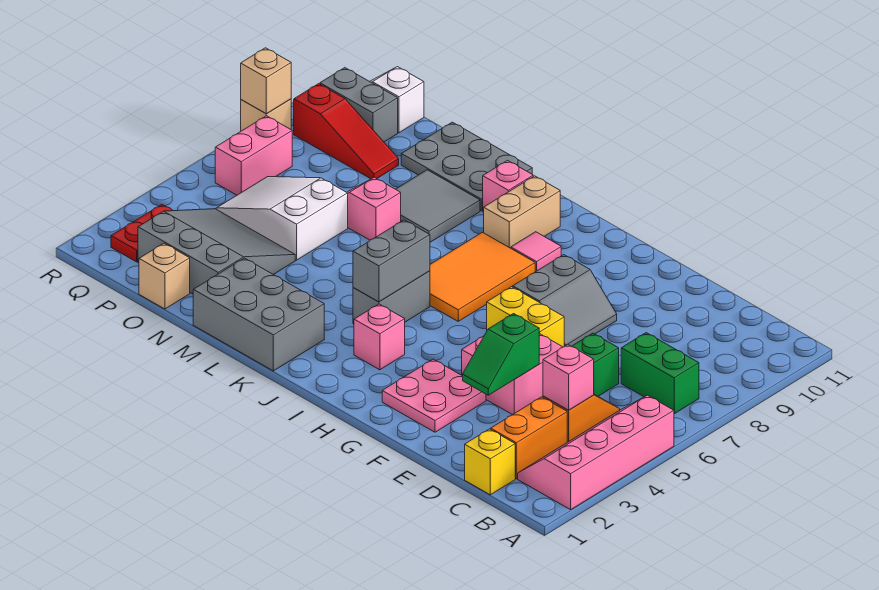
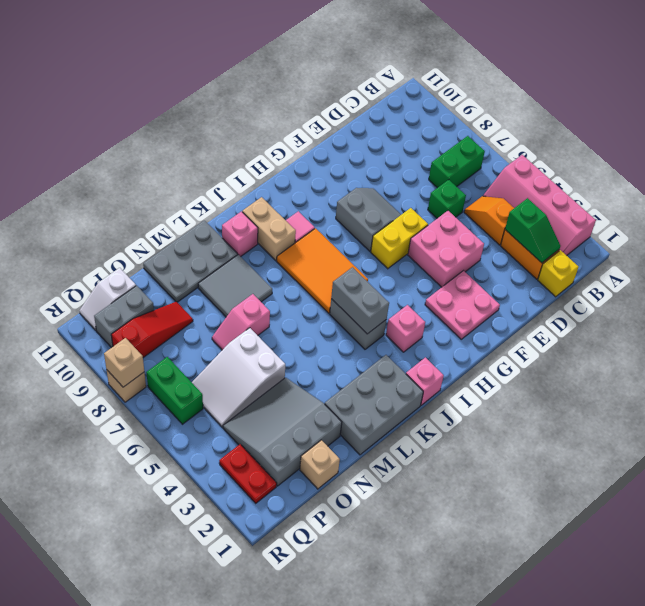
pink brick C4 level 2 -> pink brick J1 level 1
green slope E3:E4 level 2 top 4 -> green slope C2:C3 level 2 top 3
pink brick Q6:Q7 level 1 -> green brick Q6:Q7 level 1

